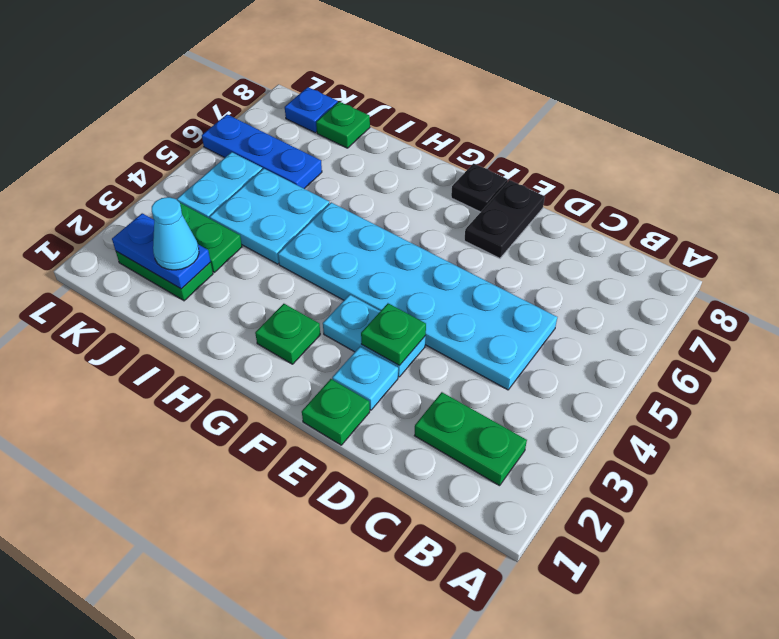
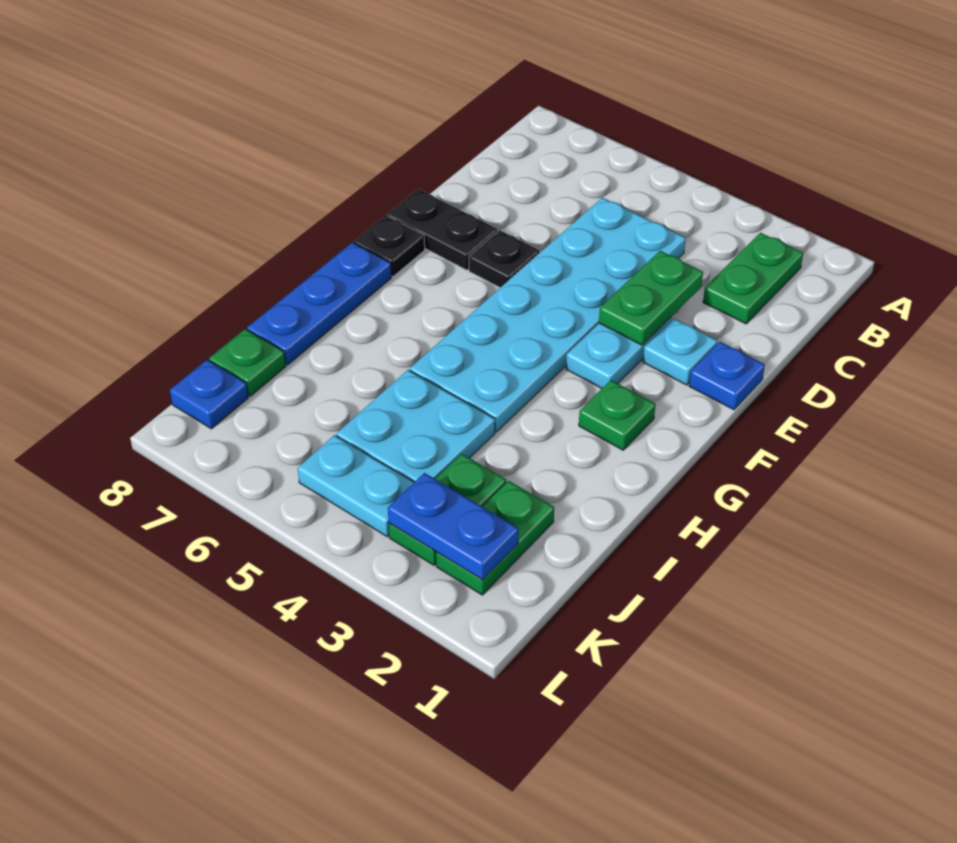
green plate E1 level 1 -> blue plate E1 level 1
green plate E3 level 2 -> green plate D3:E3 level 2
none -> black plate E6 level 1
blue plate J2:K2 level 2 -> blue plate K2:K3 level 2
cyan cone J2 level 3 -> none
blue plate J6:L6 level 1 -> blue plate G8:I8 level 1

